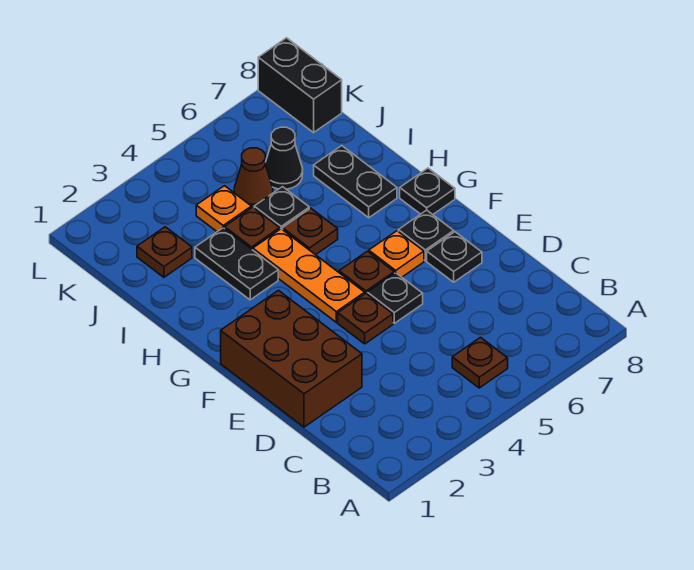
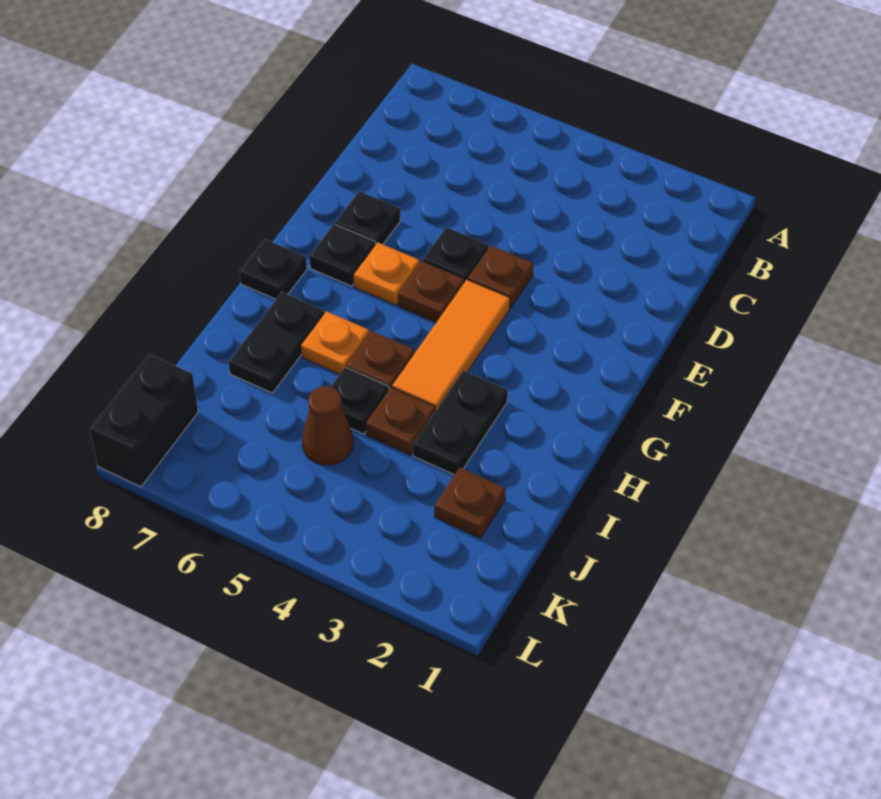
brown plate B5 level 1 -> none
brown brick D1:F2 level 1 -> none
orange plate F4:H4 level 1 -> orange tile F4:H4 level 1
orange plate J4 level 1 -> orange plate H6 level 1
black cone J6 level 1 -> none

